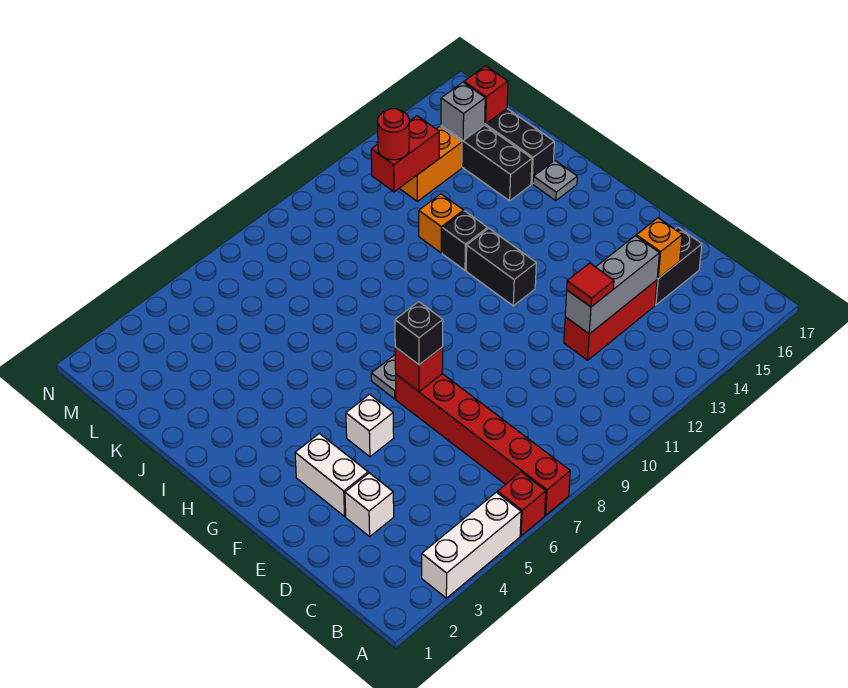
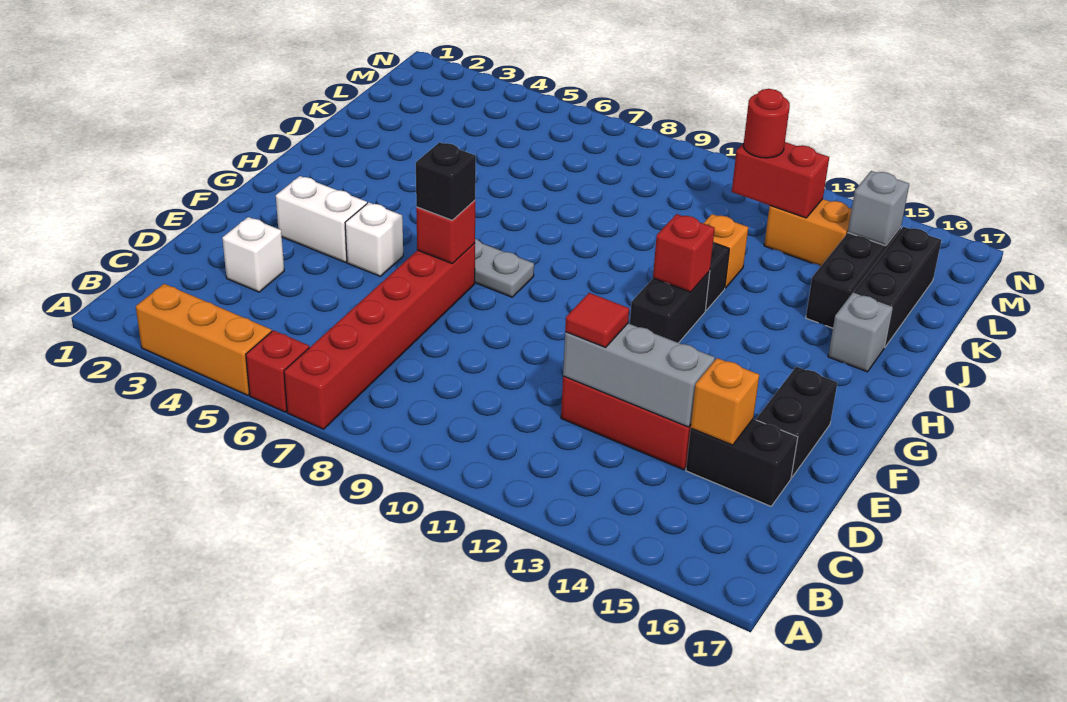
white brick A3:A5 level 1 -> orange brick A3:A5 level 1
white brick E3:F3 level 1 -> white brick F3:F4 level 1
none -> black brick E16:F16 level 1
grey plate I16 level 1 -> grey brick I16 level 1
red brick L16 level 2 -> red brick H12 level 2

